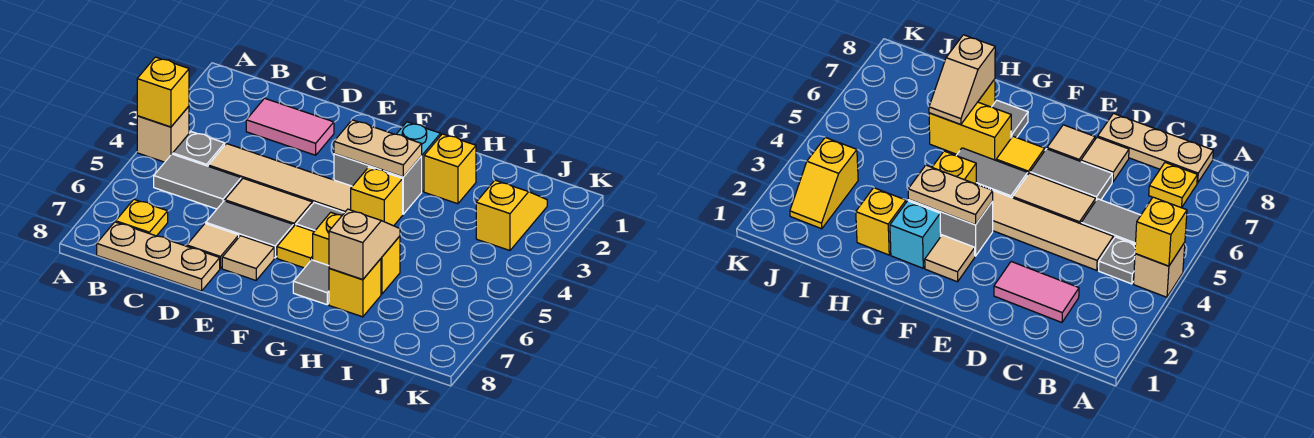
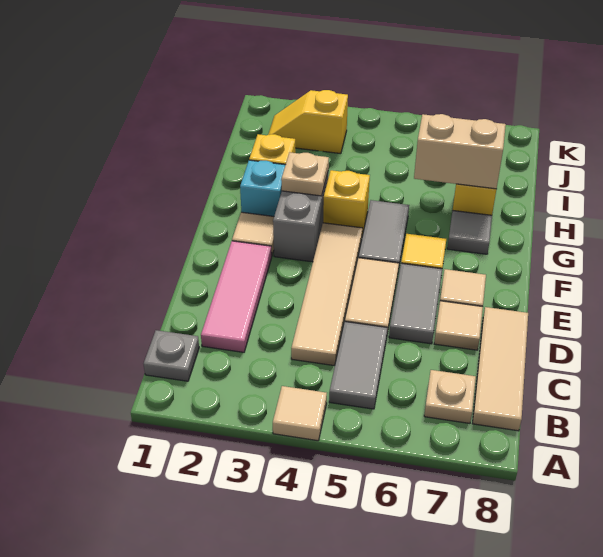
tan brick A4 level 1 -> tan tile A4 level 1
yellow brick A4 level 2 -> none
grey plate B4 level 1 -> grey plate B1 level 1
yellow plate B7 level 1 -> tan plate B7 level 1
tan plate B8:D8 level 1 -> tan tile B8:D8 level 1
pink tile C2:D2 level 1 -> pink tile C2:E2 level 1
tan plate F3:G3 level 2 -> tan plate G3 level 2
yellow brick G6:H6 level 1 -> none
tan slope H6:H7 level 2 top 7 -> tan brick H6:H7 level 2

